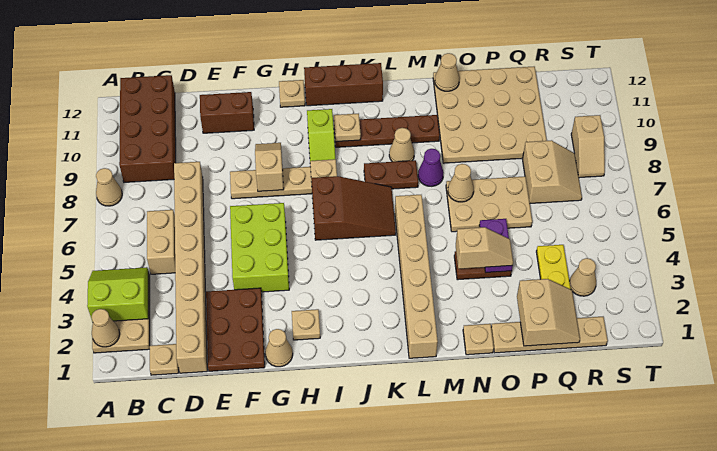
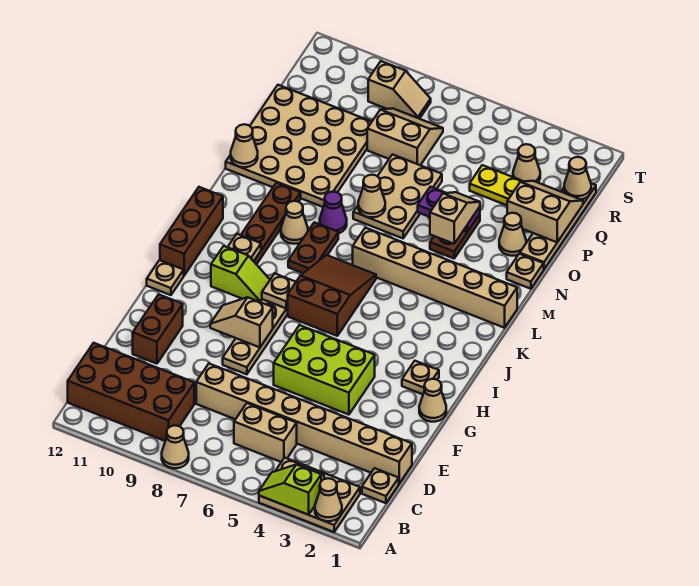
lime slope A3:B4 level 2 top 3 -> lime slope A3:A4 level 2 top 3
brown plate E1:F3 level 1 -> none
none -> tan cone O2 level 1
none -> tan cone R1 level 2

